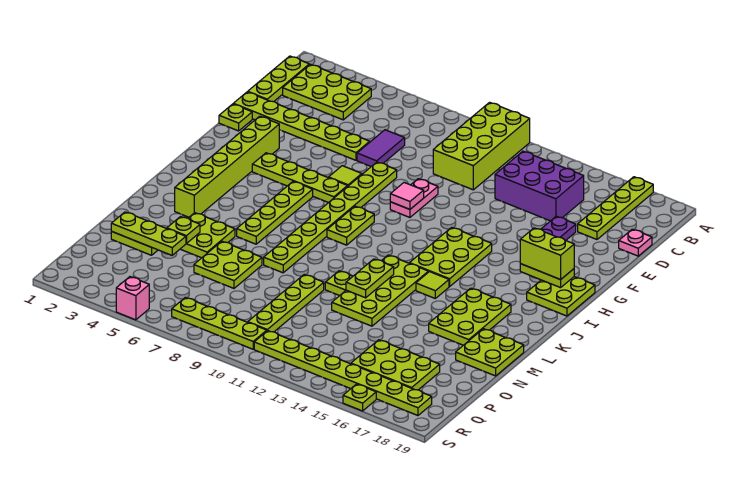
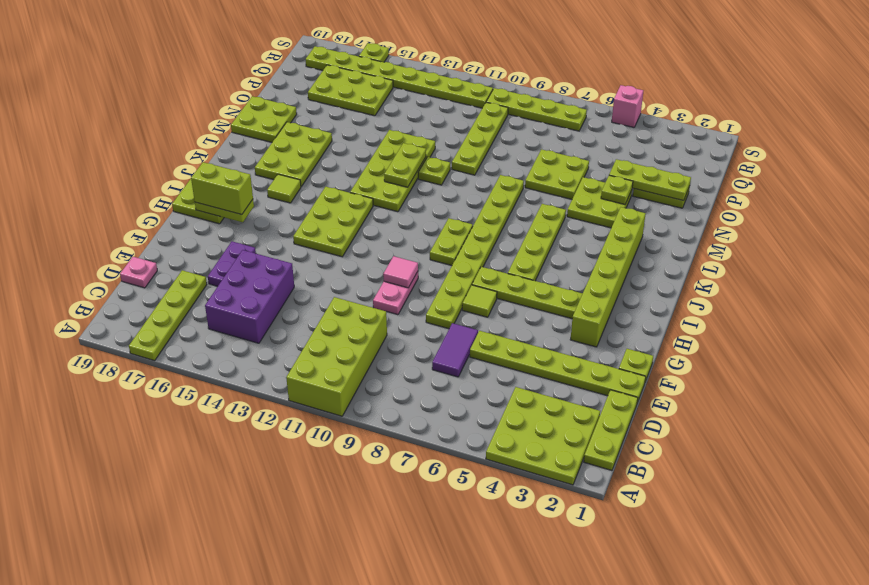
lime plate B2:C4 level 1 -> lime plate A2:C4 level 1
purple brick C13:D15 level 1 -> purple brick C14:E15 level 1
lime tile K14 level 1 -> lime tile J16 level 1

